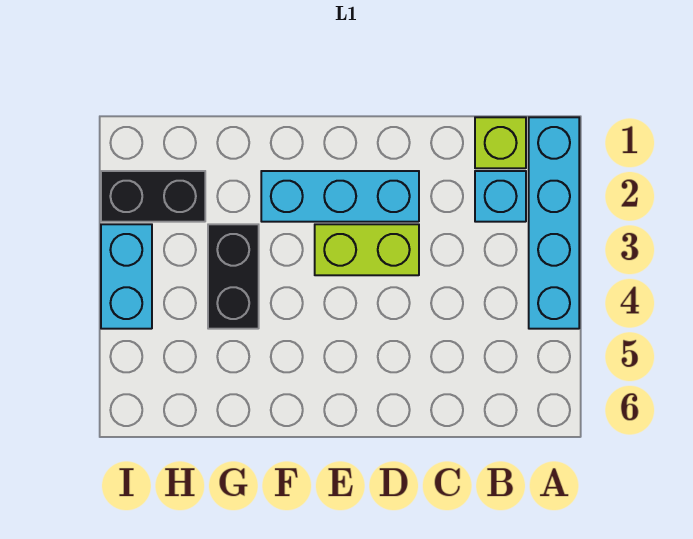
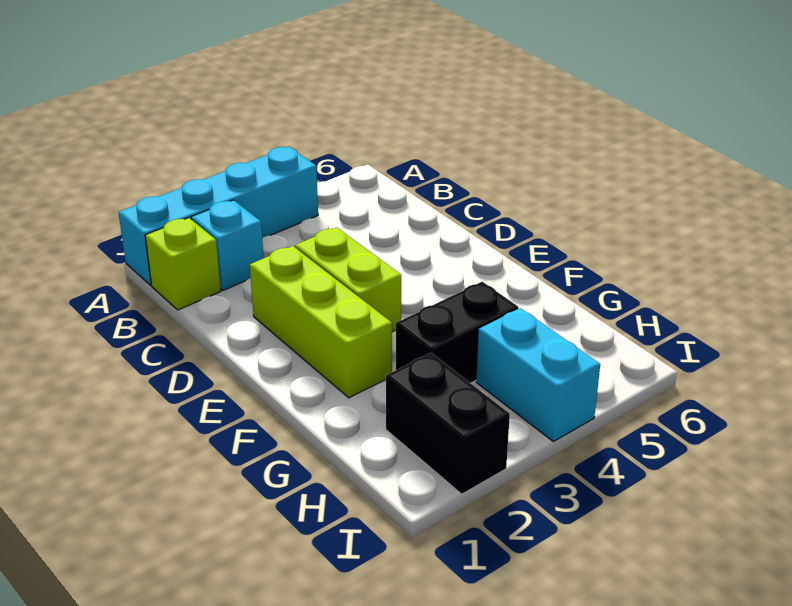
cyan brick D2:F2 level 1 -> lime brick D2:F2 level 1
cyan brick I3:I4 level 1 -> cyan brick H4:I4 level 1

